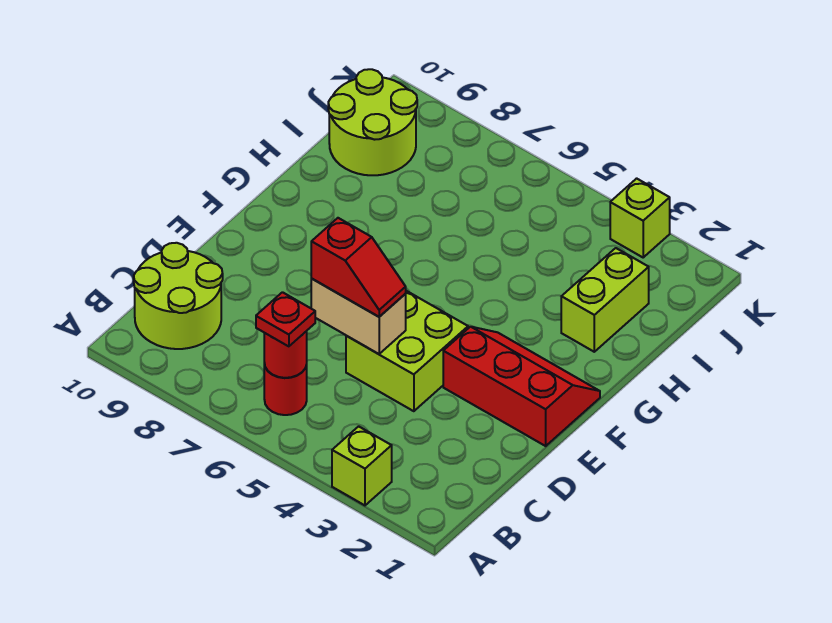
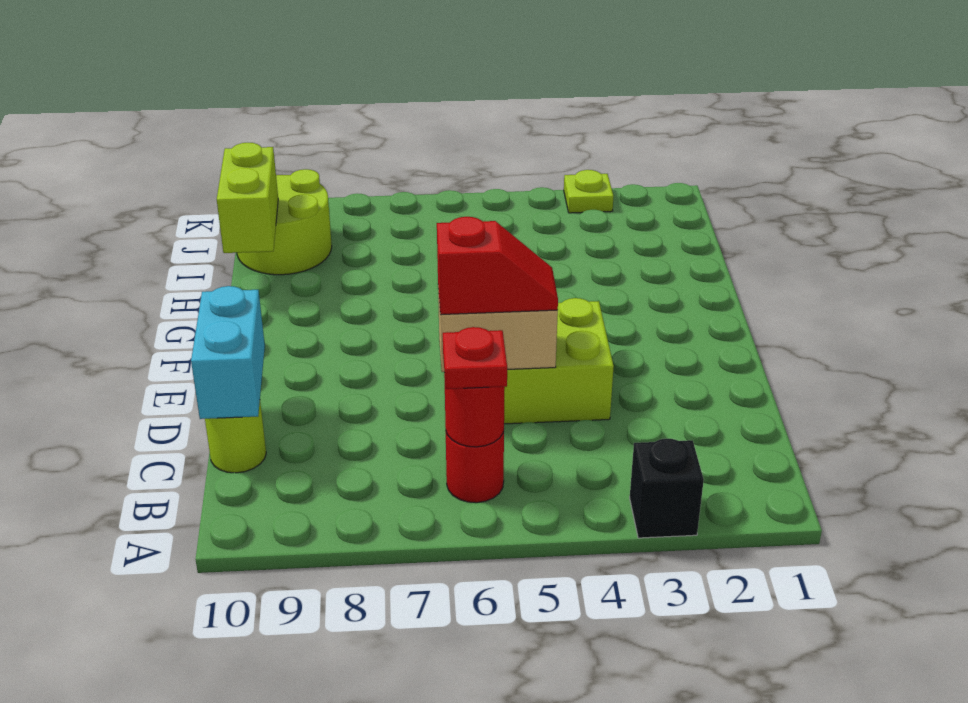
lime brick A3 level 1 -> black brick A3 level 1
lime round brick B9:C10 level 1 -> lime round brick C10 level 1
none -> cyan brick C10:D10 level 2
red slope E1:F3 level 1 top E -> none
lime brick H2:I2 level 1 -> lime brick H10:I10 level 2
lime brick K3 level 1 -> lime plate K3 level 1

